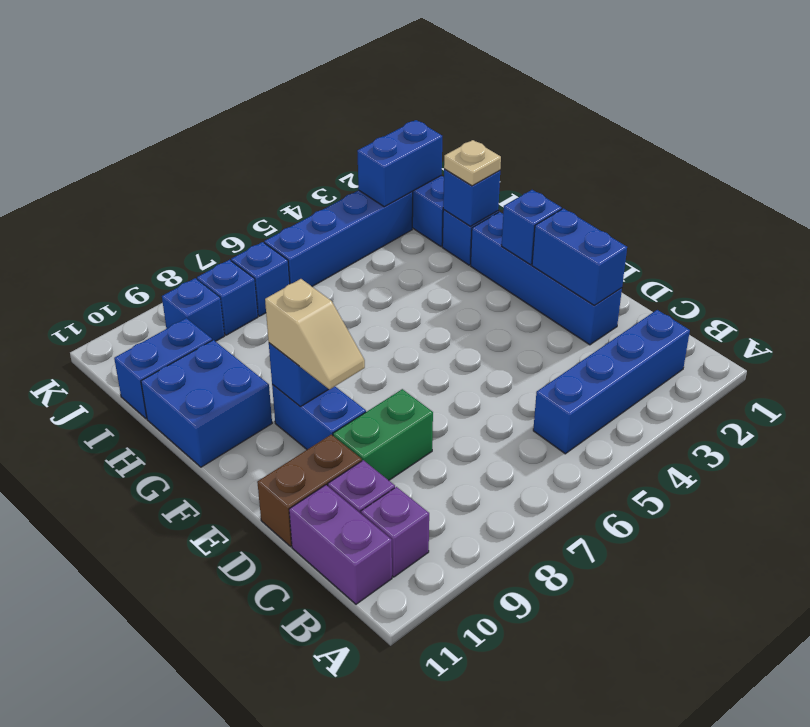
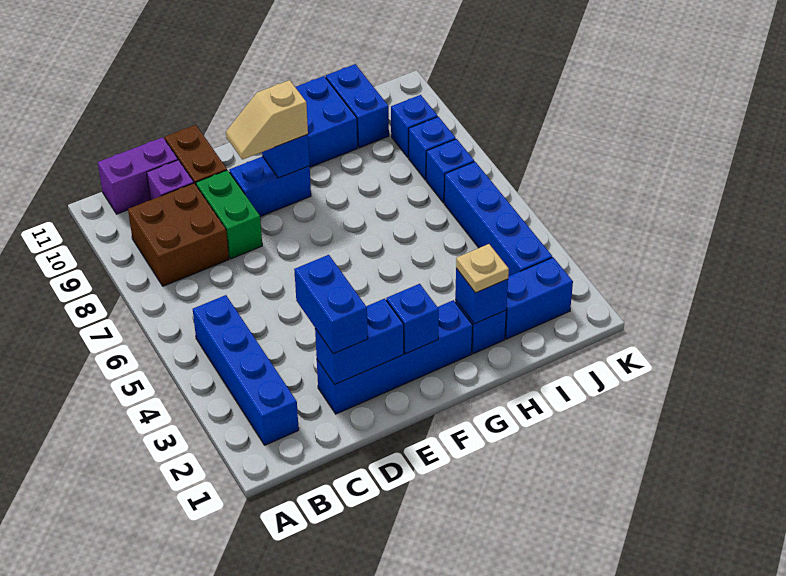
none -> brown brick B8:C9 level 1
purple brick B10 level 1 -> none
blue brick J2:J3 level 2 -> blue brick D2:D3 level 3

